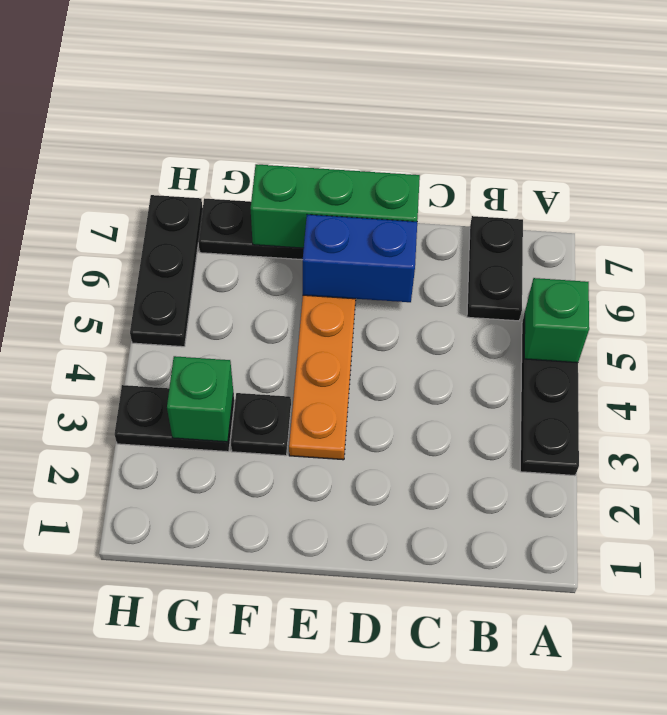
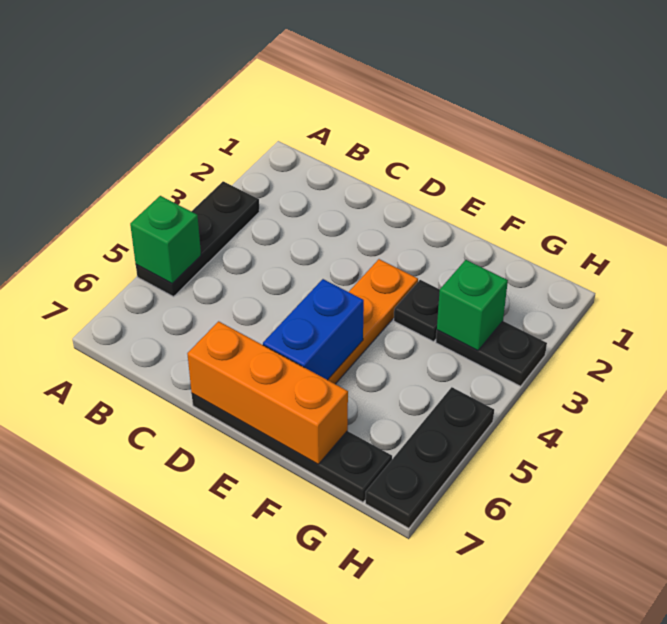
black plate B6:B7 level 1 -> none
blue brick D6:E6 level 2 -> blue brick E5:E6 level 2
green brick D7:F7 level 2 -> orange brick D7:F7 level 2

